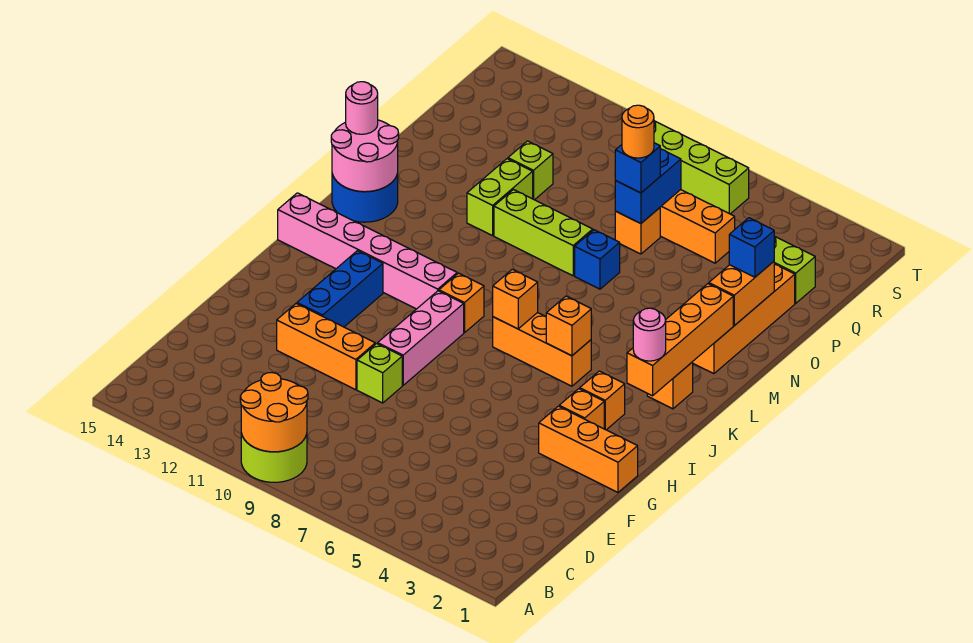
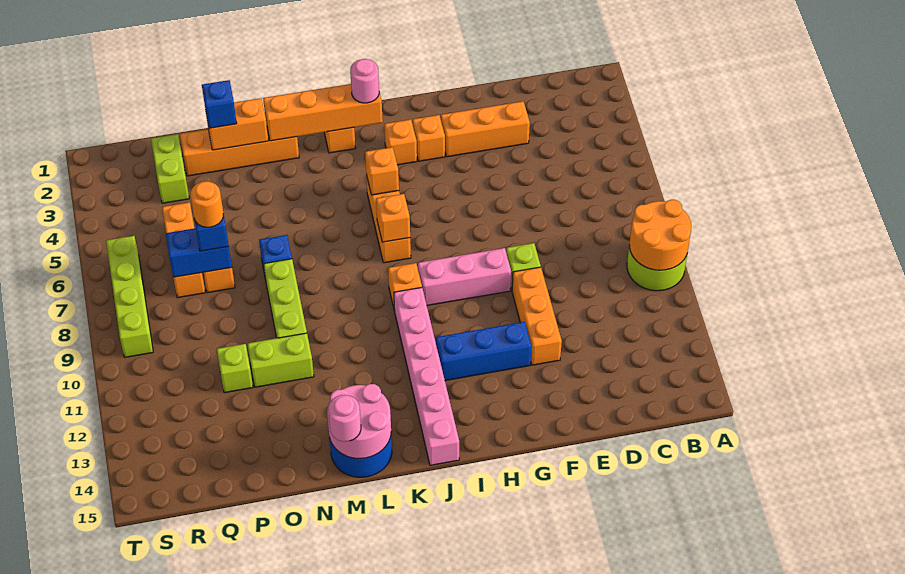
orange brick G1:G3 level 1 -> orange brick E3:G3 level 1

